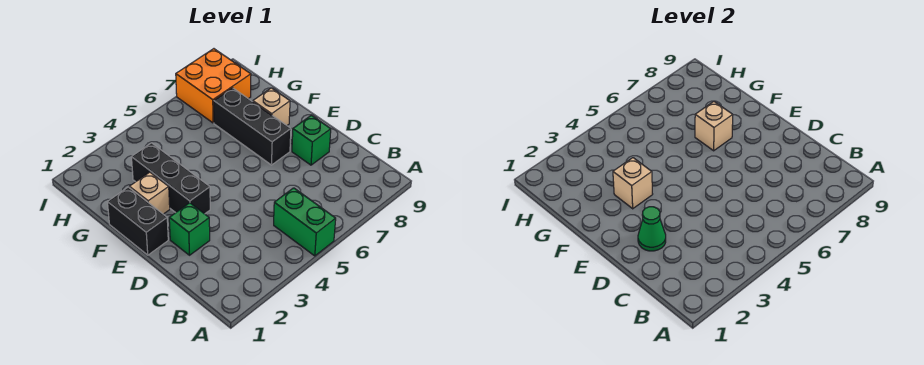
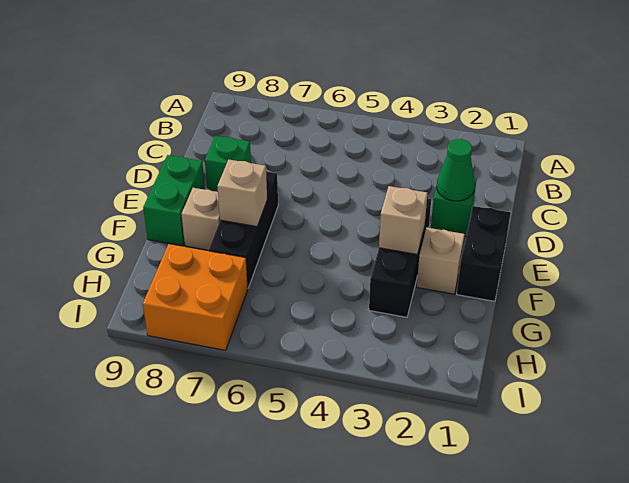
green brick A5:B5 level 1 -> green brick E9:F9 level 1

